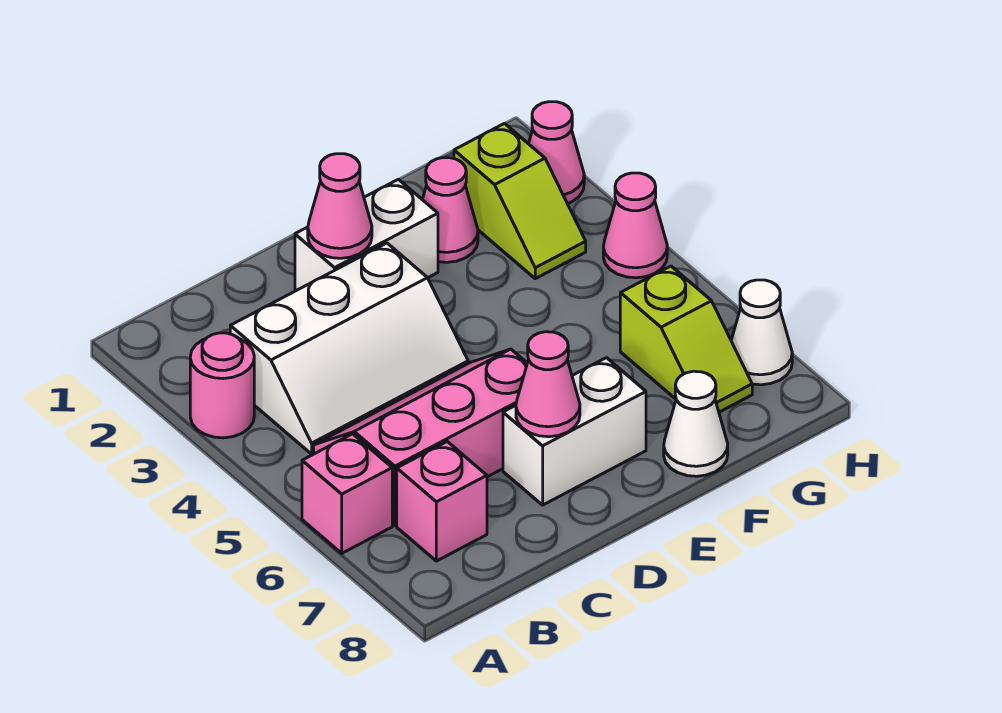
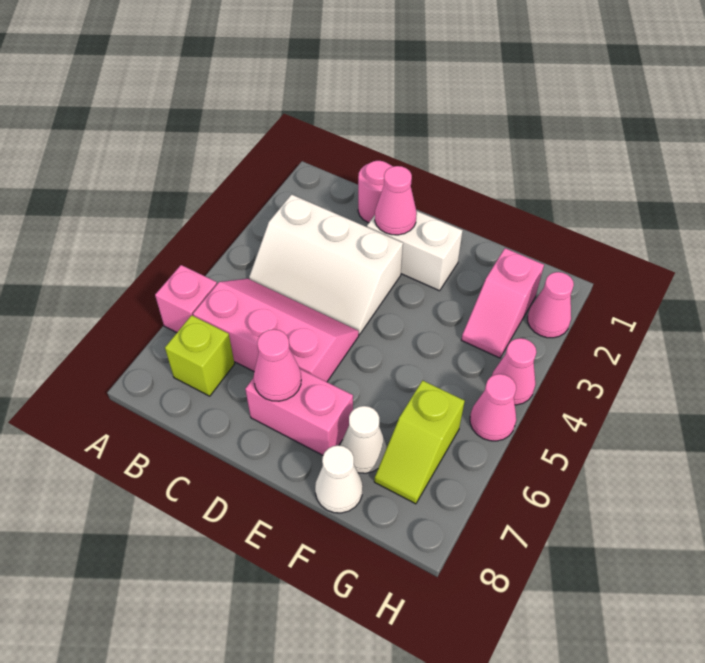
pink round brick A3 level 1 -> pink round brick C1 level 1
pink brick B7 level 1 -> lime brick B7 level 1
white brick D7:E7 level 1 -> pink brick D7:E7 level 1
pink cone F2 level 1 -> pink cone H5 level 1
lime slope G2:G3 level 1 top 2 -> pink slope G2:G3 level 1 top 2
white cone H7 level 1 -> white cone F7 level 1

